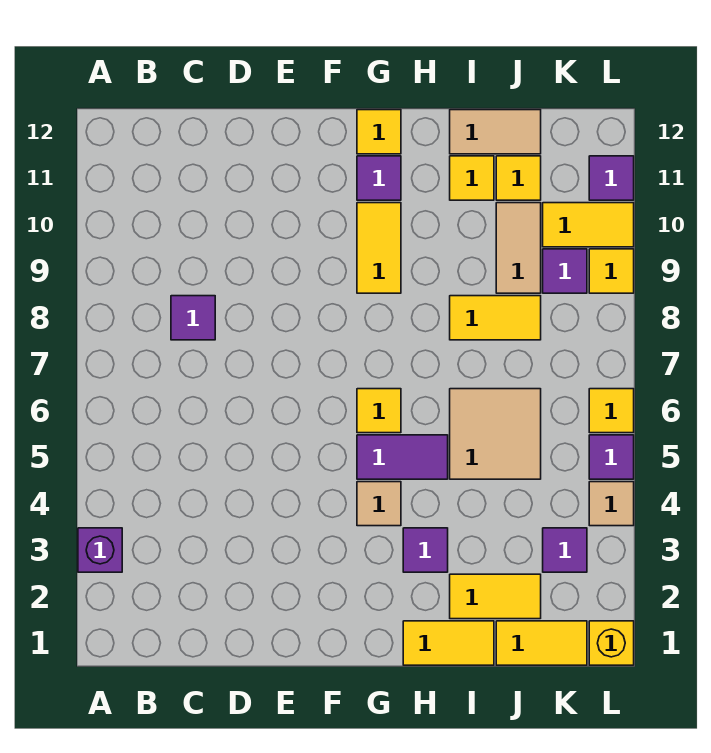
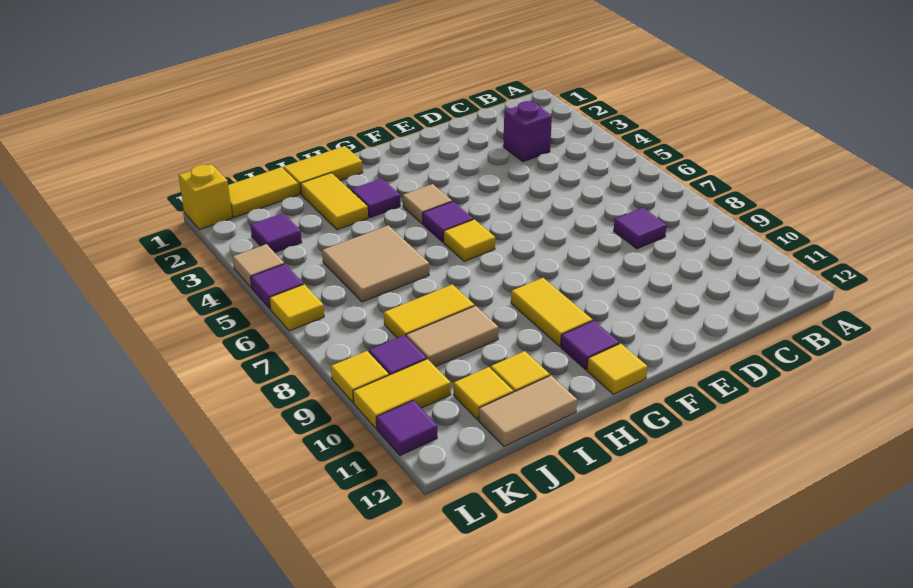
purple brick A3 level 1 -> purple brick C3 level 1
purple tile G5:H5 level 1 -> purple tile G5 level 1
yellow tile I2:J2 level 1 -> yellow tile I2:I3 level 1
tan tile J9:J10 level 1 -> tan tile I9:J9 level 1

